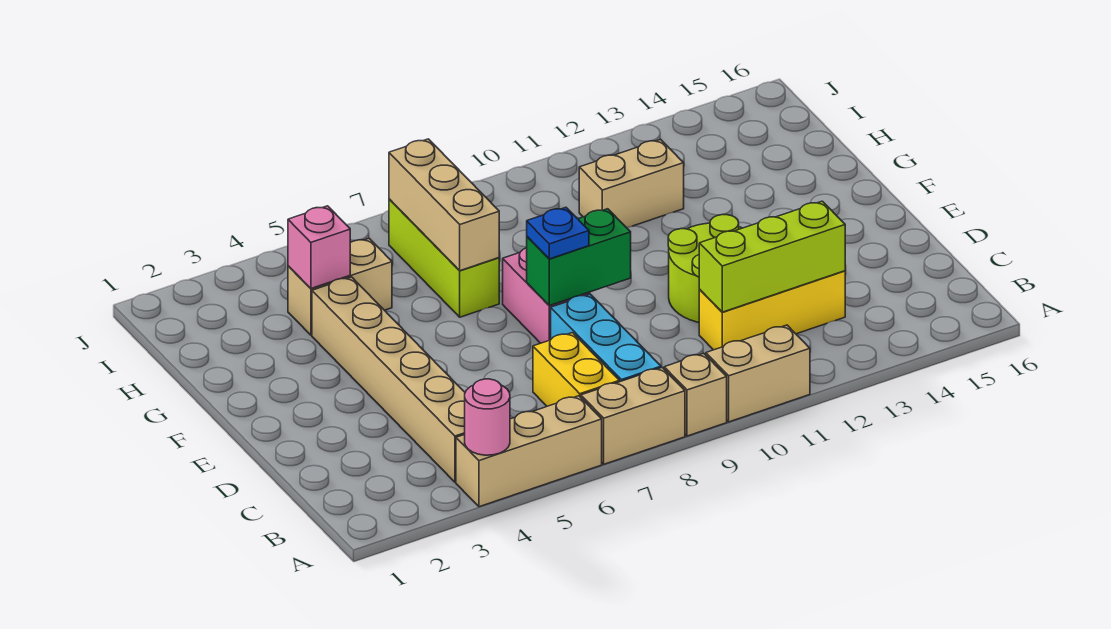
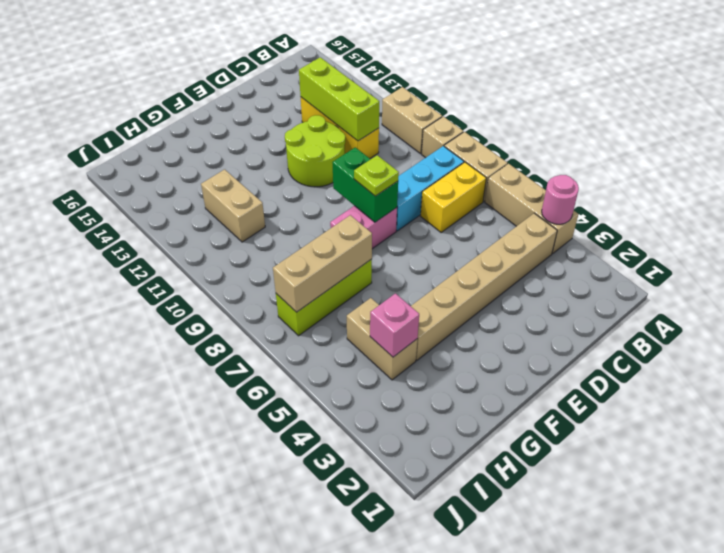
blue plate E8 level 3 -> lime plate E8 level 3

